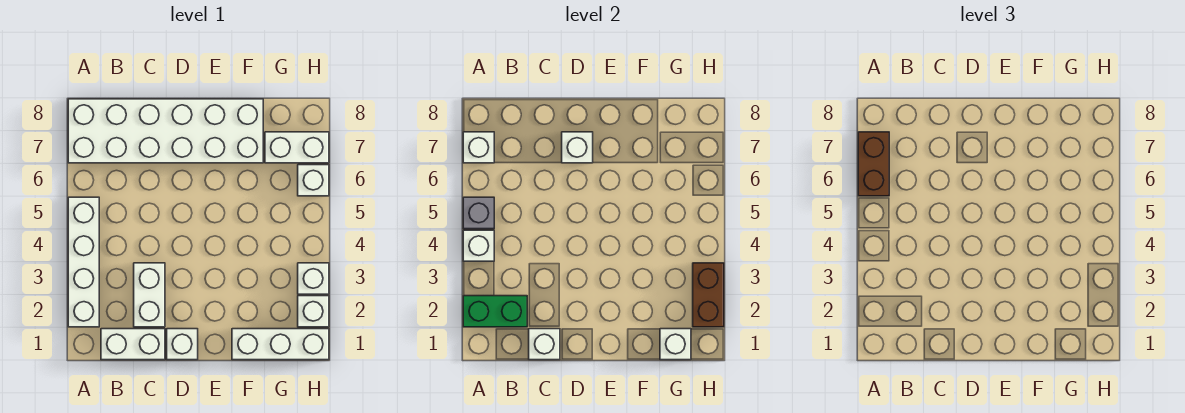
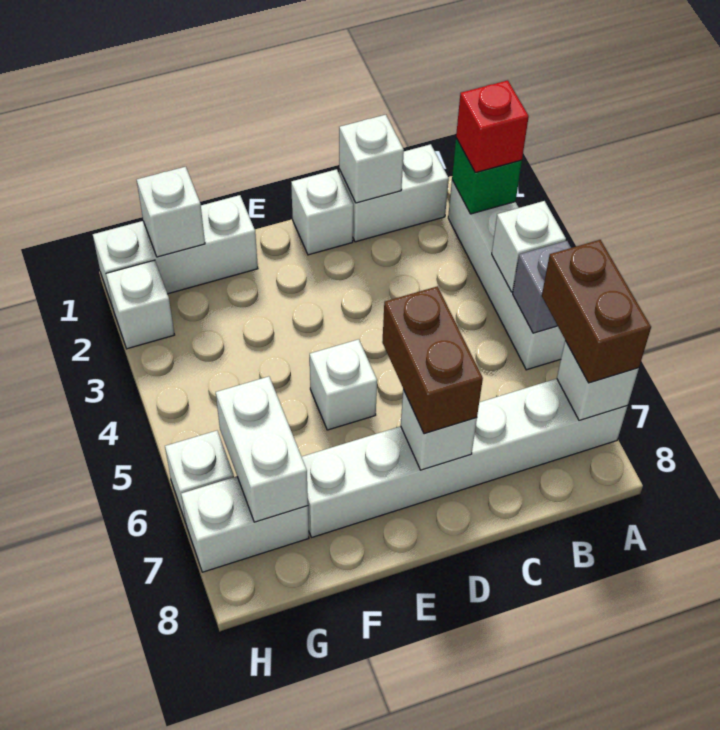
green brick A2:B2 level 2 -> green brick A2 level 2
none -> red brick A2 level 3
white brick A7:F8 level 1 -> white brick A7:F7 level 1
white brick C2:C3 level 1 -> white brick G6:G7 level 2
brown brick H2:H3 level 2 -> brown brick D6:D7 level 3
white brick H3 level 1 -> white brick E5 level 1

